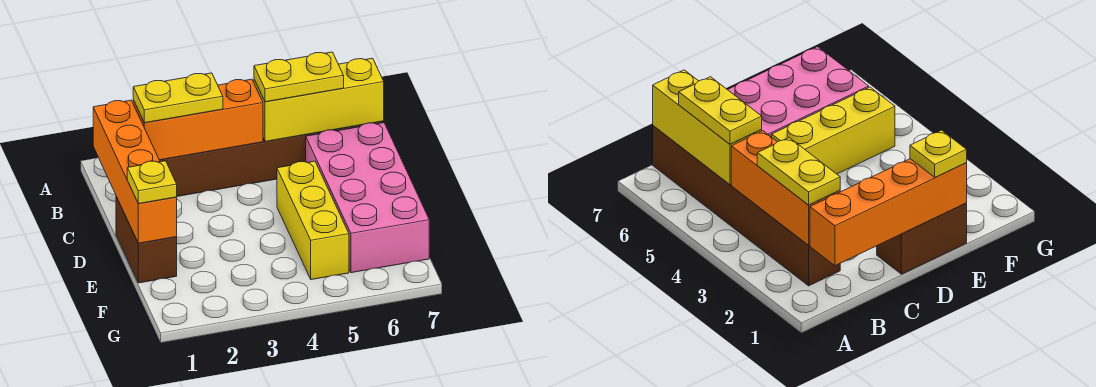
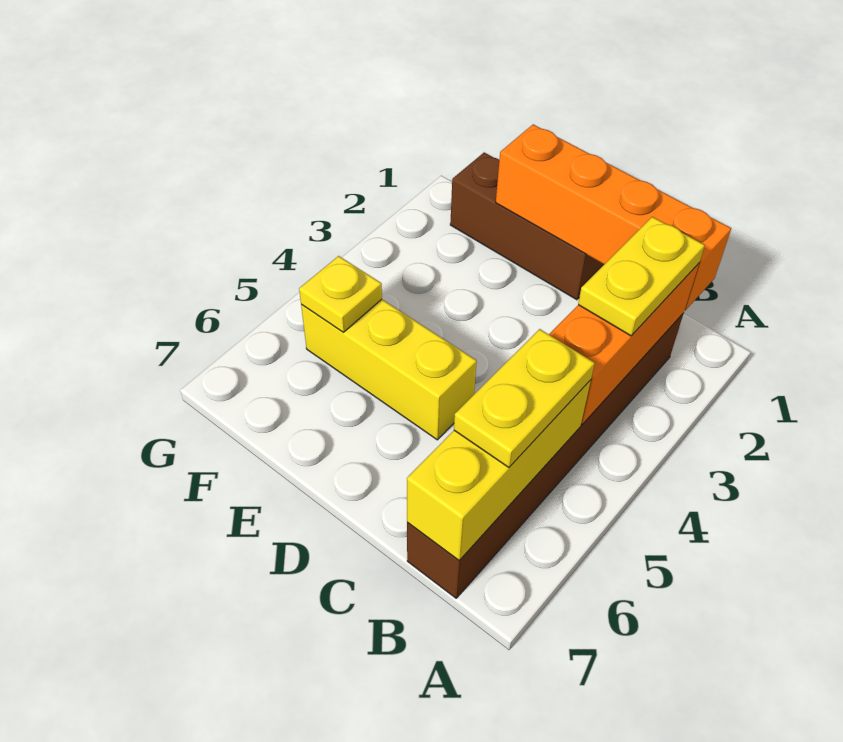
pink brick C6:F7 level 1 -> none
brown brick D1:E1 level 1 -> brown brick D1:F1 level 1
yellow plate E1 level 3 -> yellow plate F5 level 2

